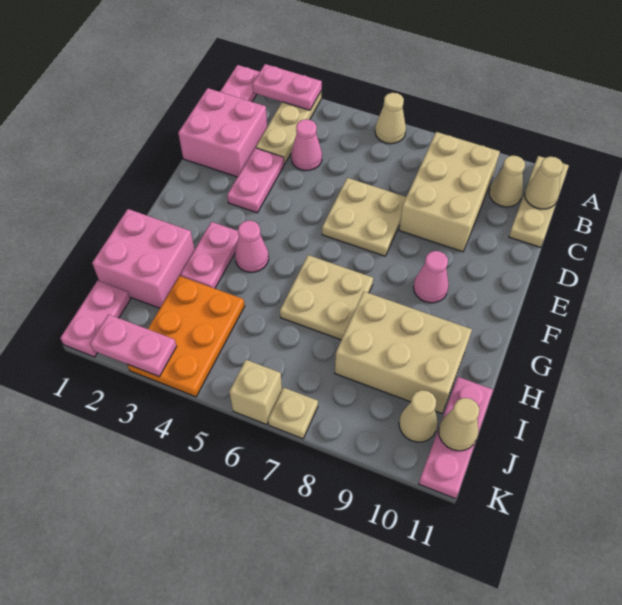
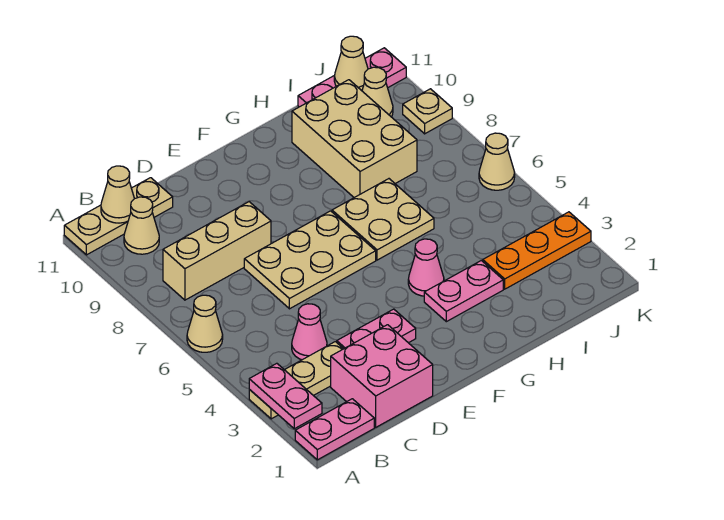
tan brick B8:D9 level 1 -> tan brick B8:D8 level 1
tan plate D6:E7 level 1 -> tan plate D6:F7 level 1
pink cone F9 level 1 -> none
pink brick H1:I2 level 1 -> none
orange plate I3:K4 level 1 -> orange plate I3:K3 level 1
pink plate J1:K1 level 1 -> none
pink plate K2:K3 level 2 -> none
tan brick K6 level 1 -> tan cone K6 level 1
tan plate K7 level 1 -> tan plate K9 level 1

